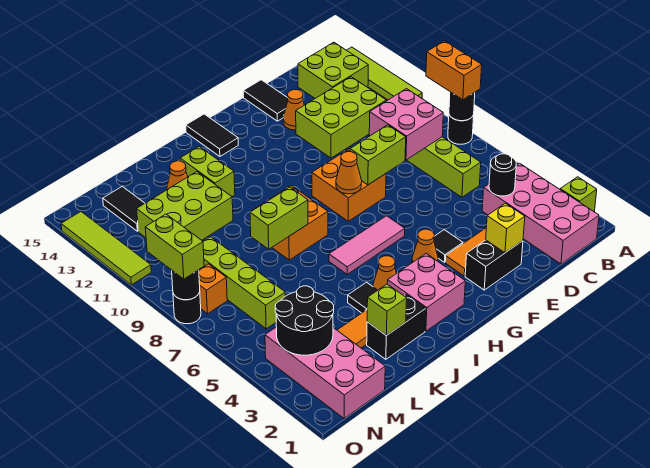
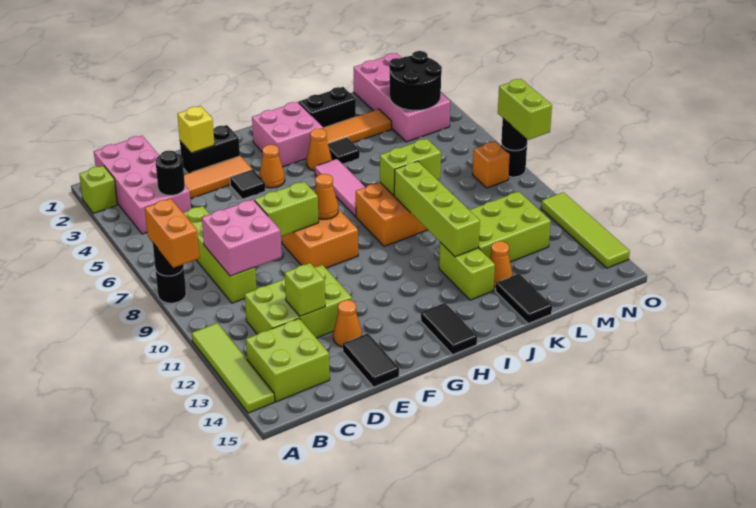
pink tile G6:I6 level 1 -> pink tile I5:I7 level 1
lime brick K2 level 2 -> lime brick D12 level 2
lime brick M6:M9 level 1 -> lime brick J9:J12 level 2
black tile M13:M14 level 1 -> black tile K14:K15 level 1

